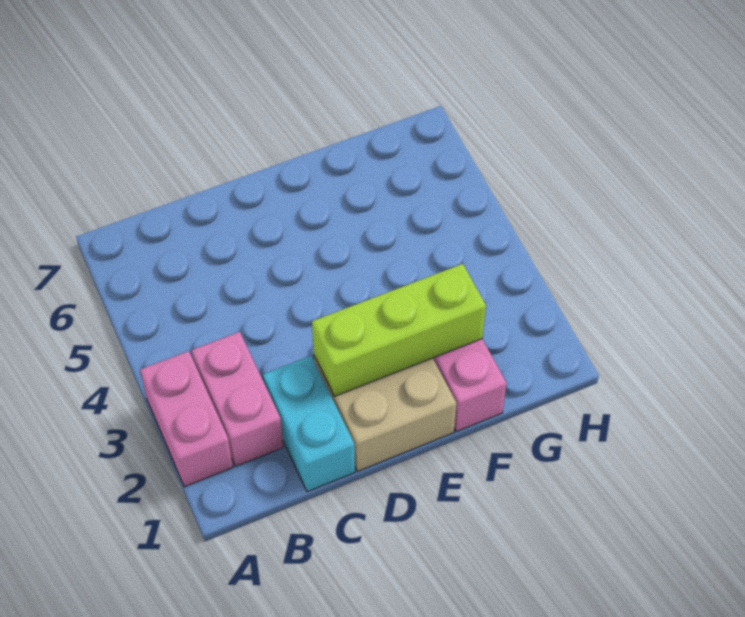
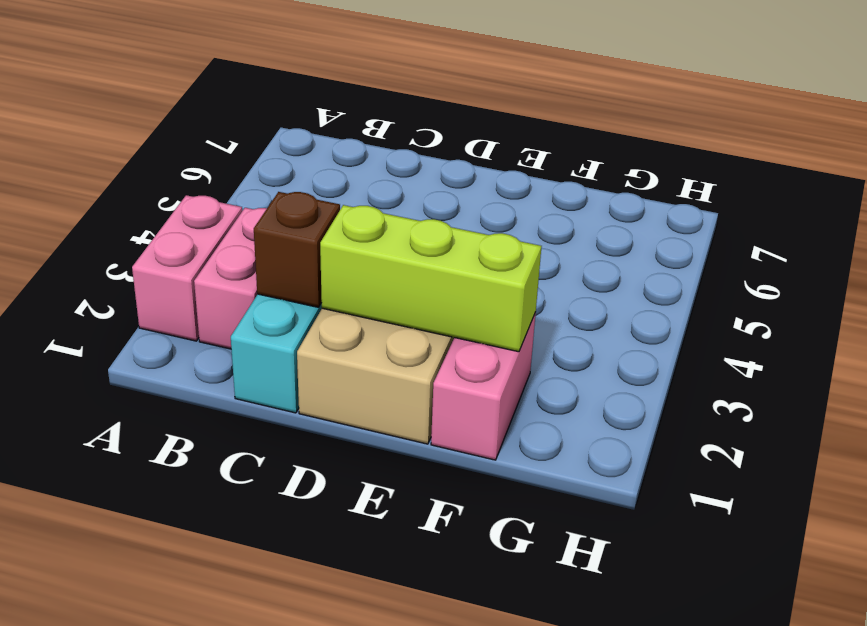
none -> brown brick C2 level 2

